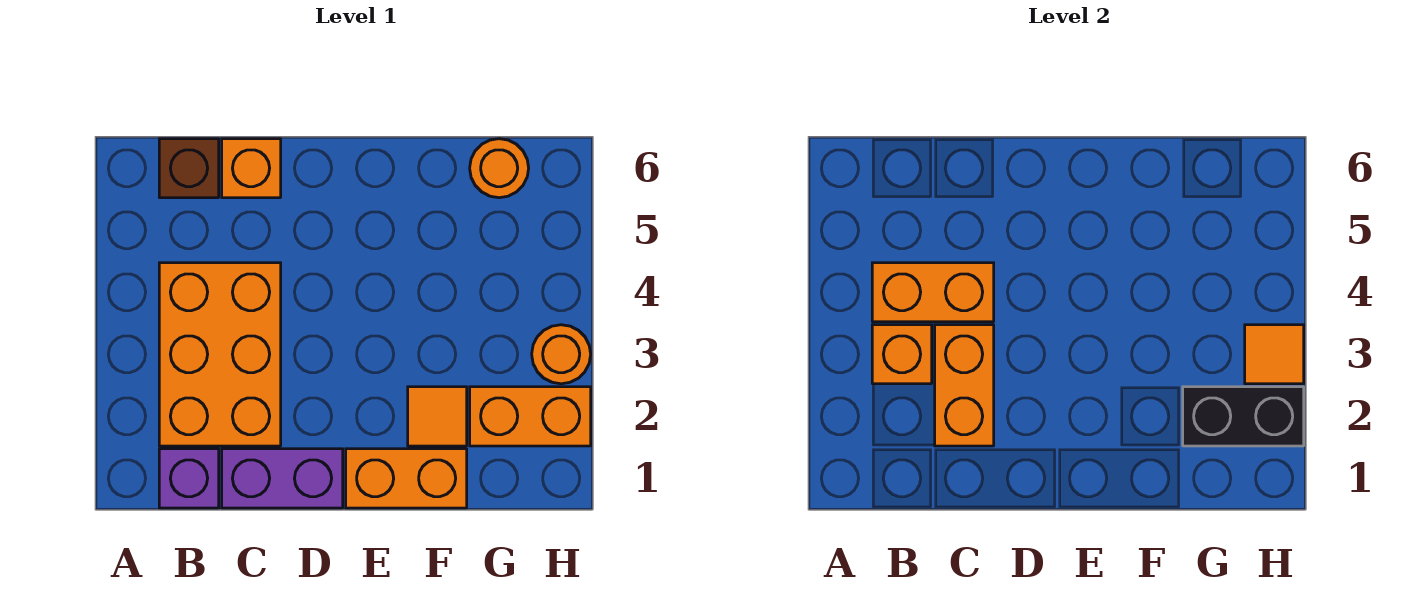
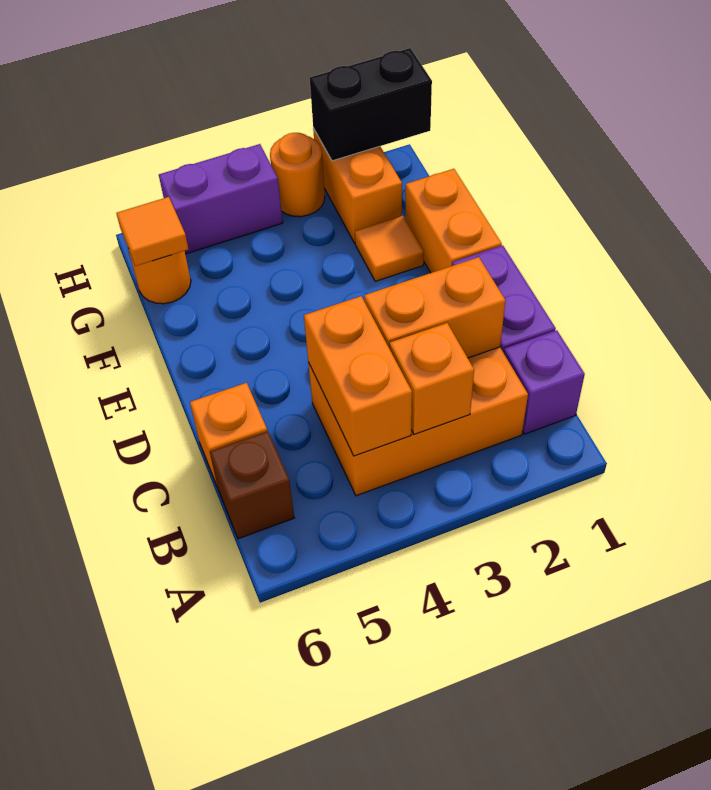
black brick G2:H2 level 2 -> black brick H1:H2 level 2
orange tile H3 level 2 -> orange tile G6 level 2
none -> purple brick H4:H5 level 1

